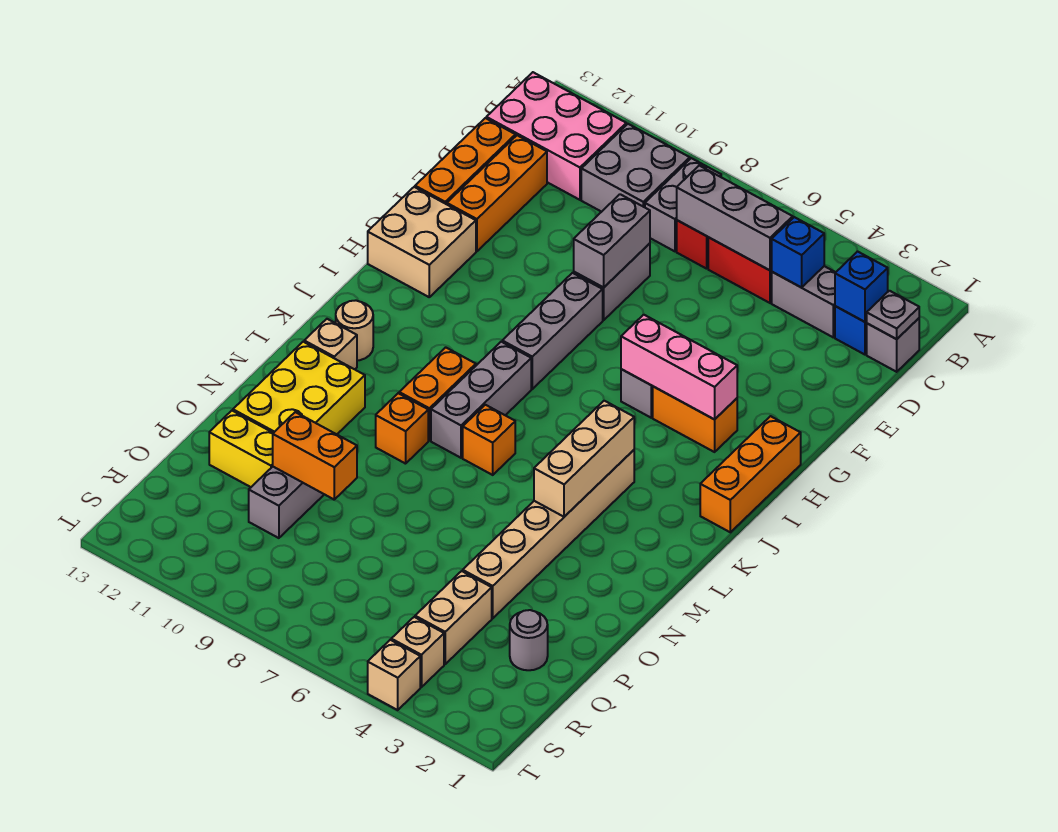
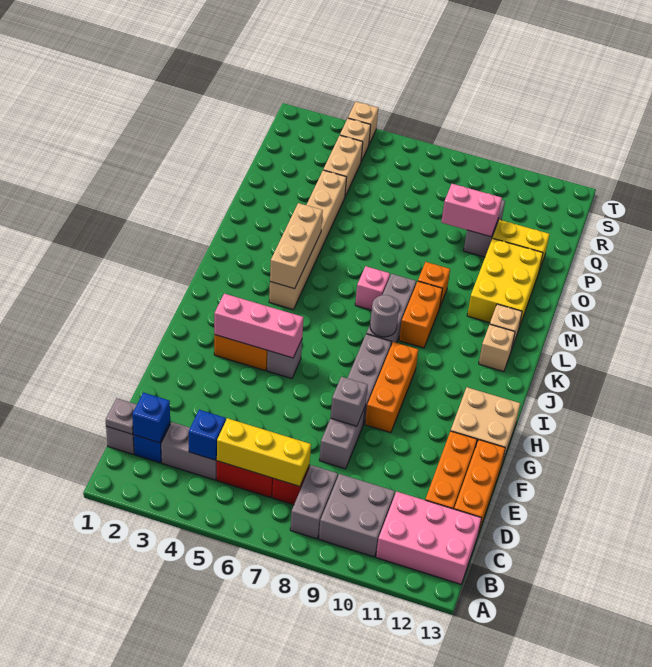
grey brick C5:C7 level 2 -> yellow brick C5:C7 level 2
grey brick E8:F8 level 2 -> grey brick F8 level 2
orange brick H1:J1 level 1 -> orange brick G9:I9 level 1
tan round brick K12 level 1 -> tan brick K12 level 1
orange brick L7 level 1 -> pink brick L7 level 1
orange brick P9:P10 level 2 -> pink brick P9:P10 level 2
grey round brick Q2 level 1 -> grey round brick J8 level 2

